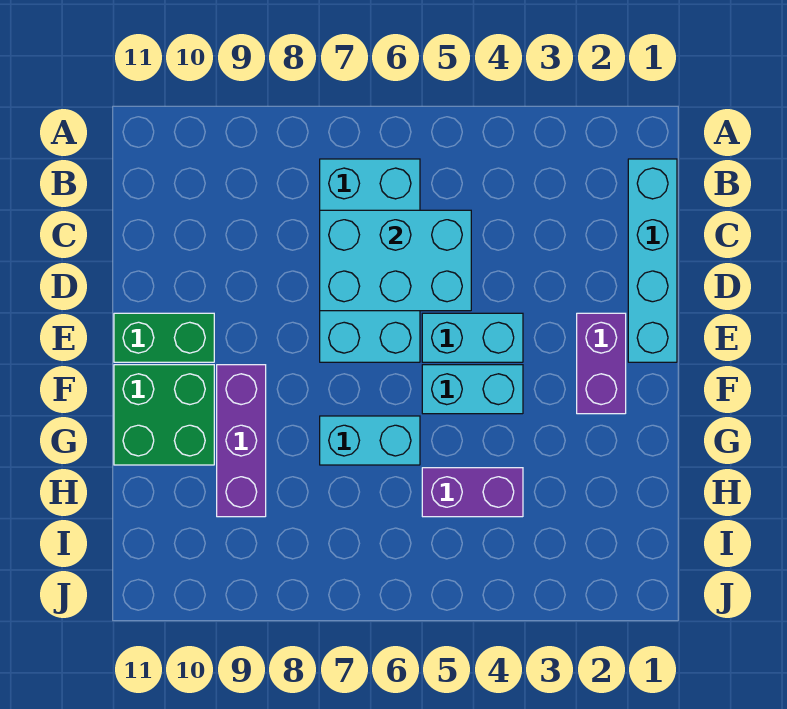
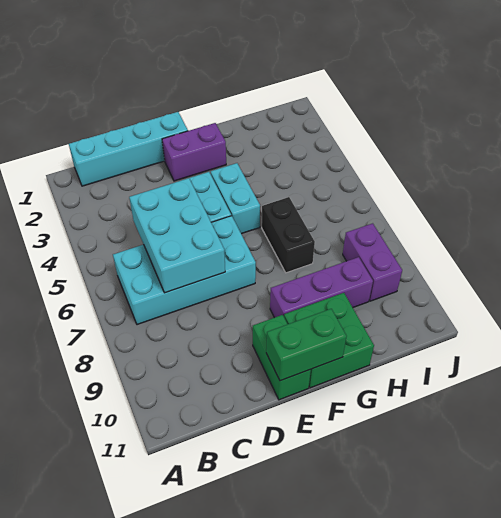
none -> green brick E11:F11 level 2
cyan brick G6:G7 level 1 -> black brick G6:G7 level 1
purple brick H4:H5 level 1 -> purple brick I8:I9 level 1

